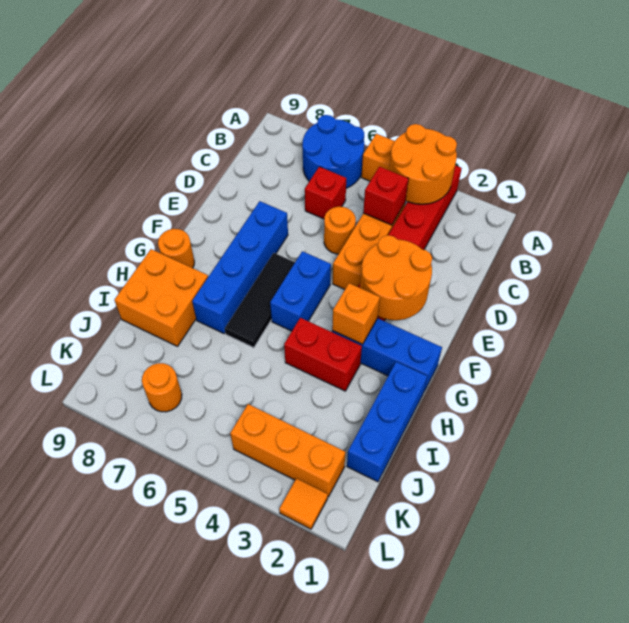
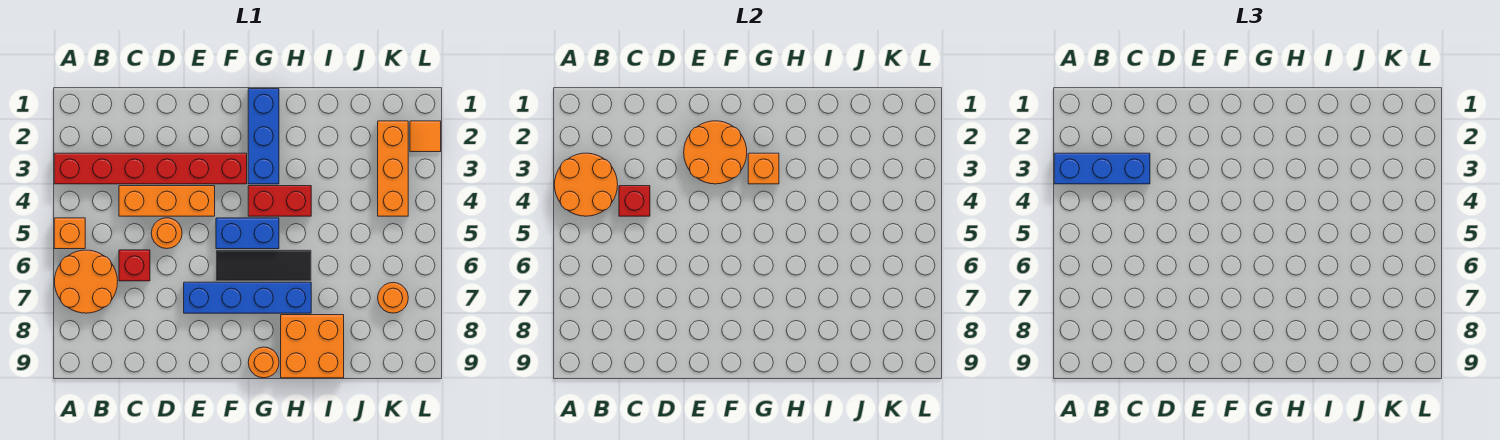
blue round brick A6:B7 level 1 -> orange round brick A6:B7 level 1
blue brick H1:J1 level 1 -> blue brick A3:C3 level 3
red brick H3:H4 level 1 -> red brick G4:H4 level 1

